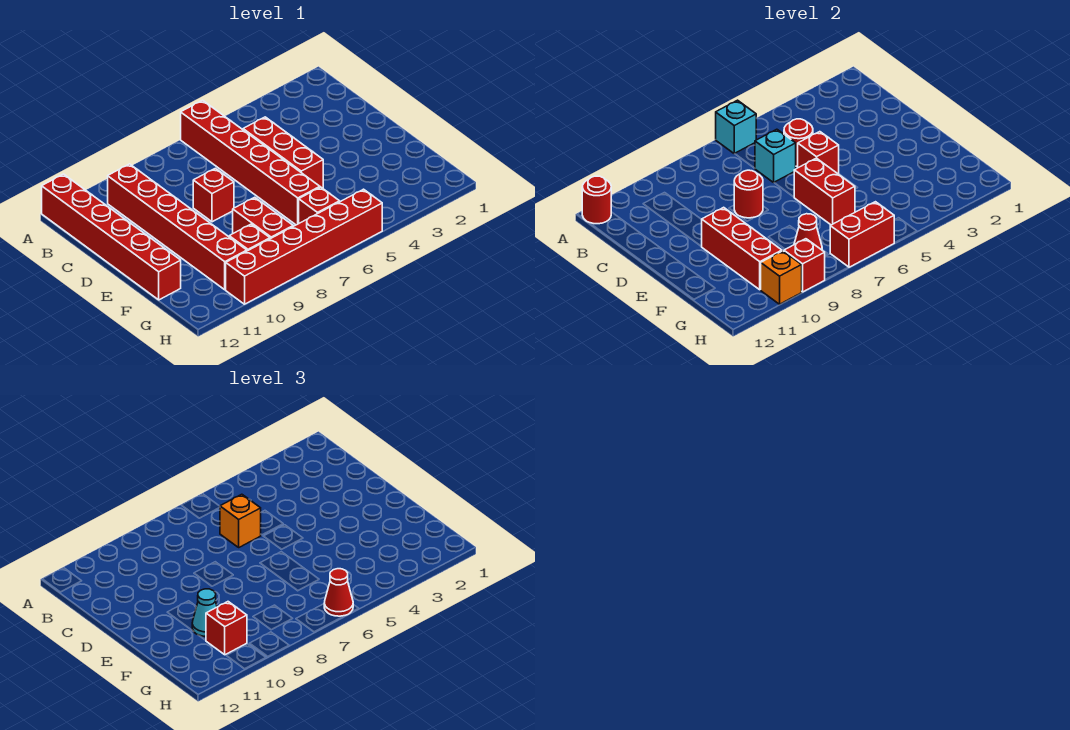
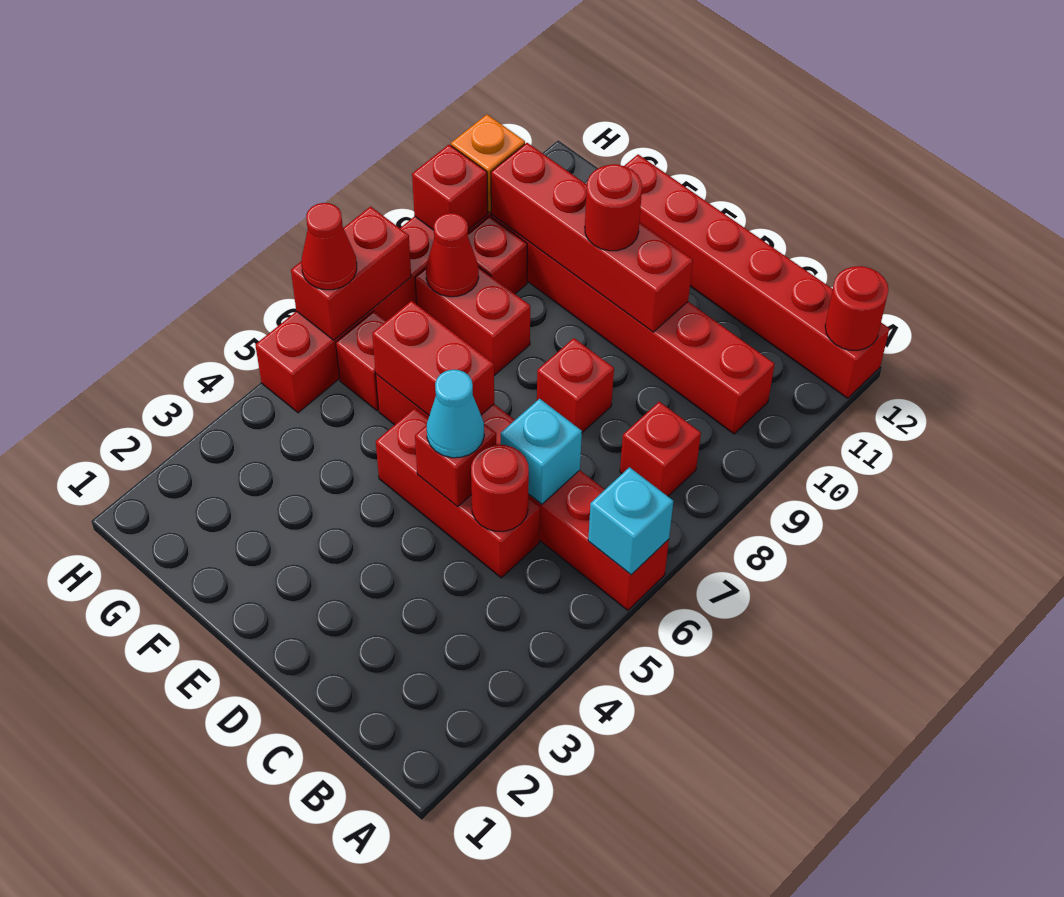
orange brick C6 level 3 -> none
red round brick D8 level 2 -> red round brick E10 level 3
red brick E10:G10 level 2 -> red brick D10:G10 level 2
cyan cone F10 level 3 -> cyan cone D5 level 3
red brick G10 level 3 -> red brick B8 level 1

